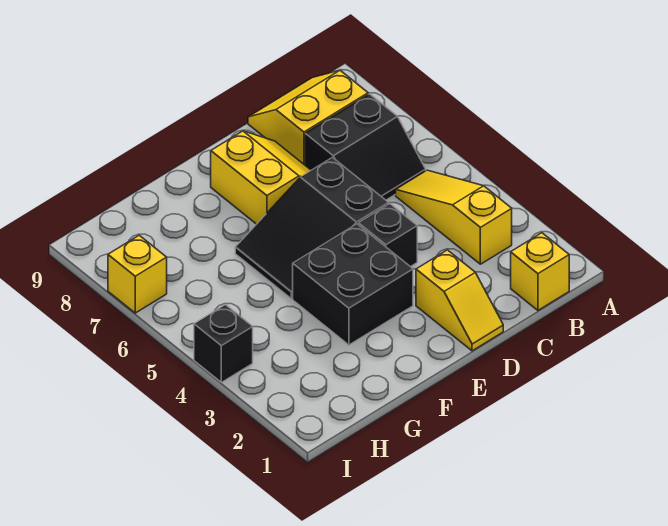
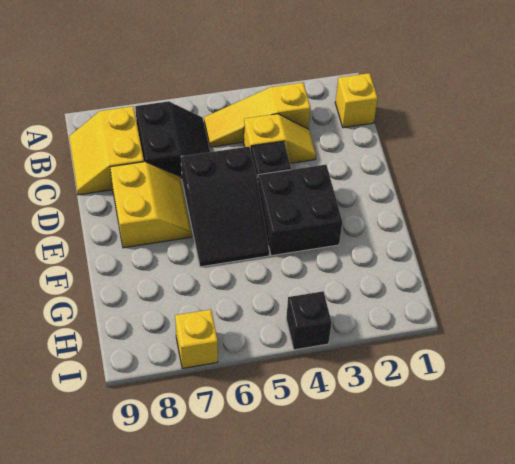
yellow slope D1:D2 level 1 top 2 -> yellow slope C3:C4 level 1 top 4
yellow slope D7:E8 level 1 top E -> yellow slope D7:E8 level 1 top 8

